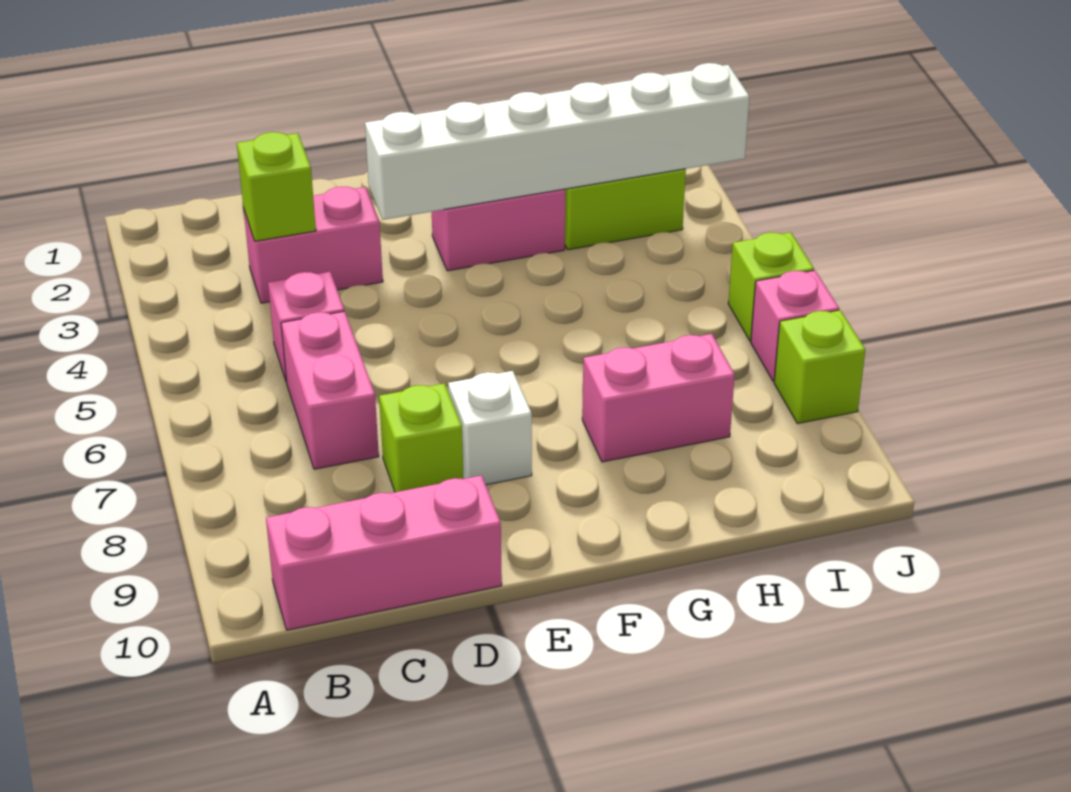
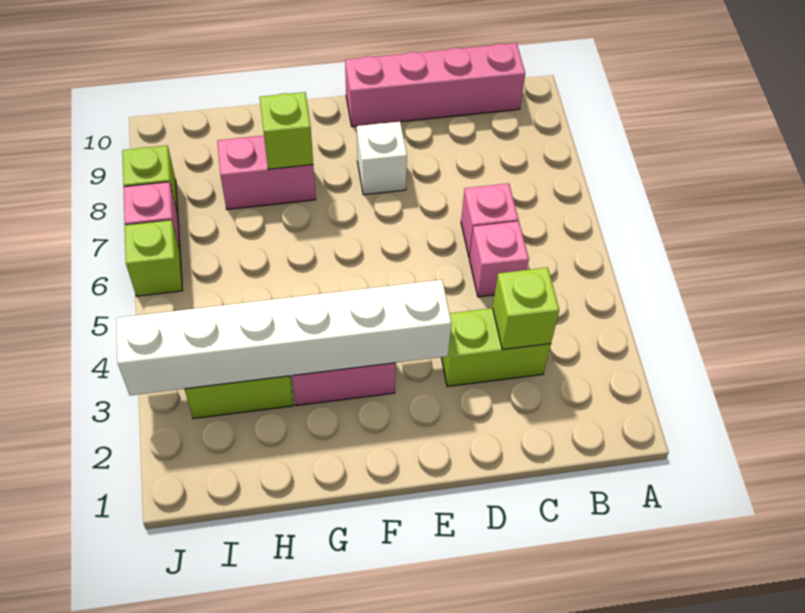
pink brick B10:D10 level 1 -> pink brick B10:E10 level 1
pink brick C3:D3 level 1 -> lime brick C3:D3 level 1
pink brick C6:C7 level 1 -> pink brick C6 level 1
lime brick D8 level 1 -> lime brick G8 level 2

